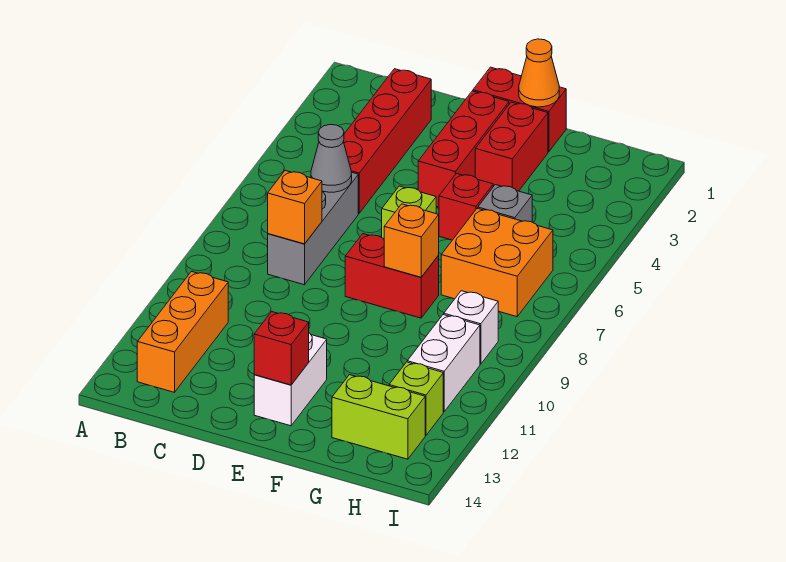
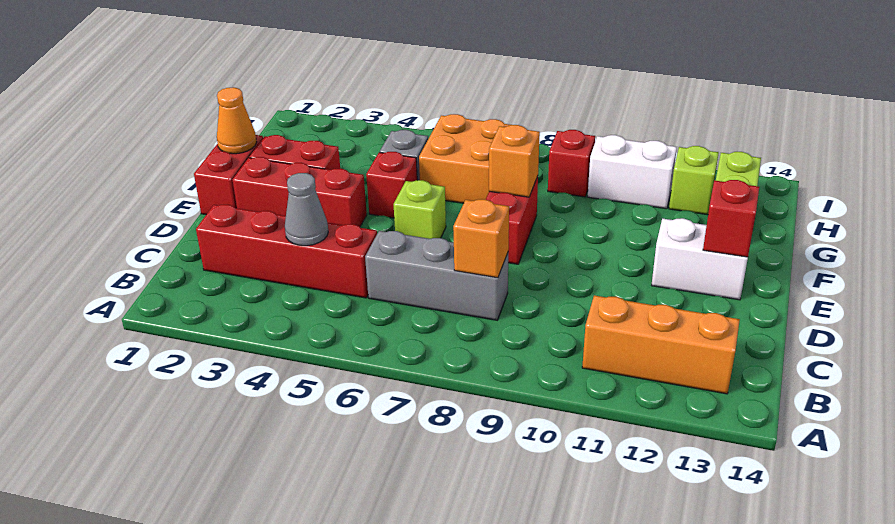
grey cone C6 level 2 -> grey cone C4 level 2
white brick H9 level 1 -> red brick H9 level 1

